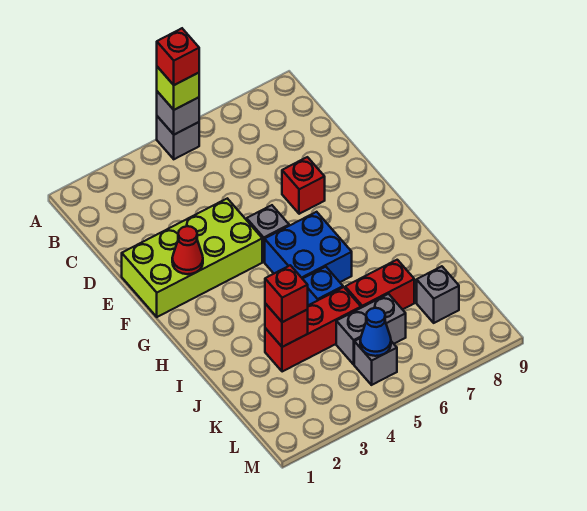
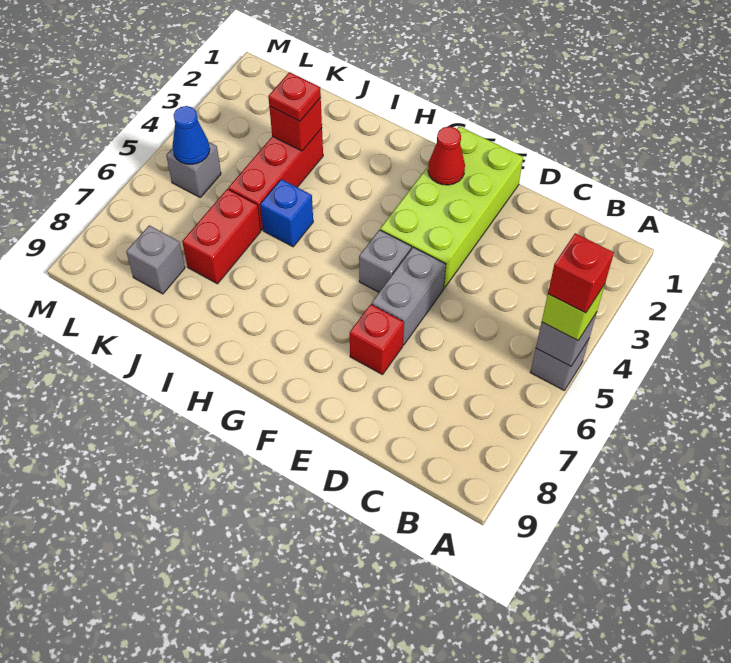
blue brick G5:H6 level 1 -> none
red brick J3 level 3 -> red plate J3 level 3
grey brick K5:K6 level 1 -> grey brick E5:E6 level 1

